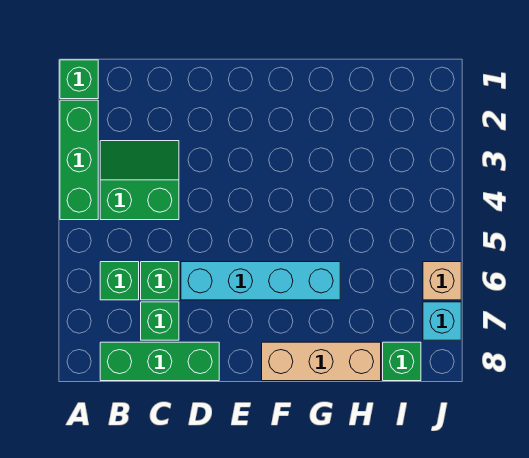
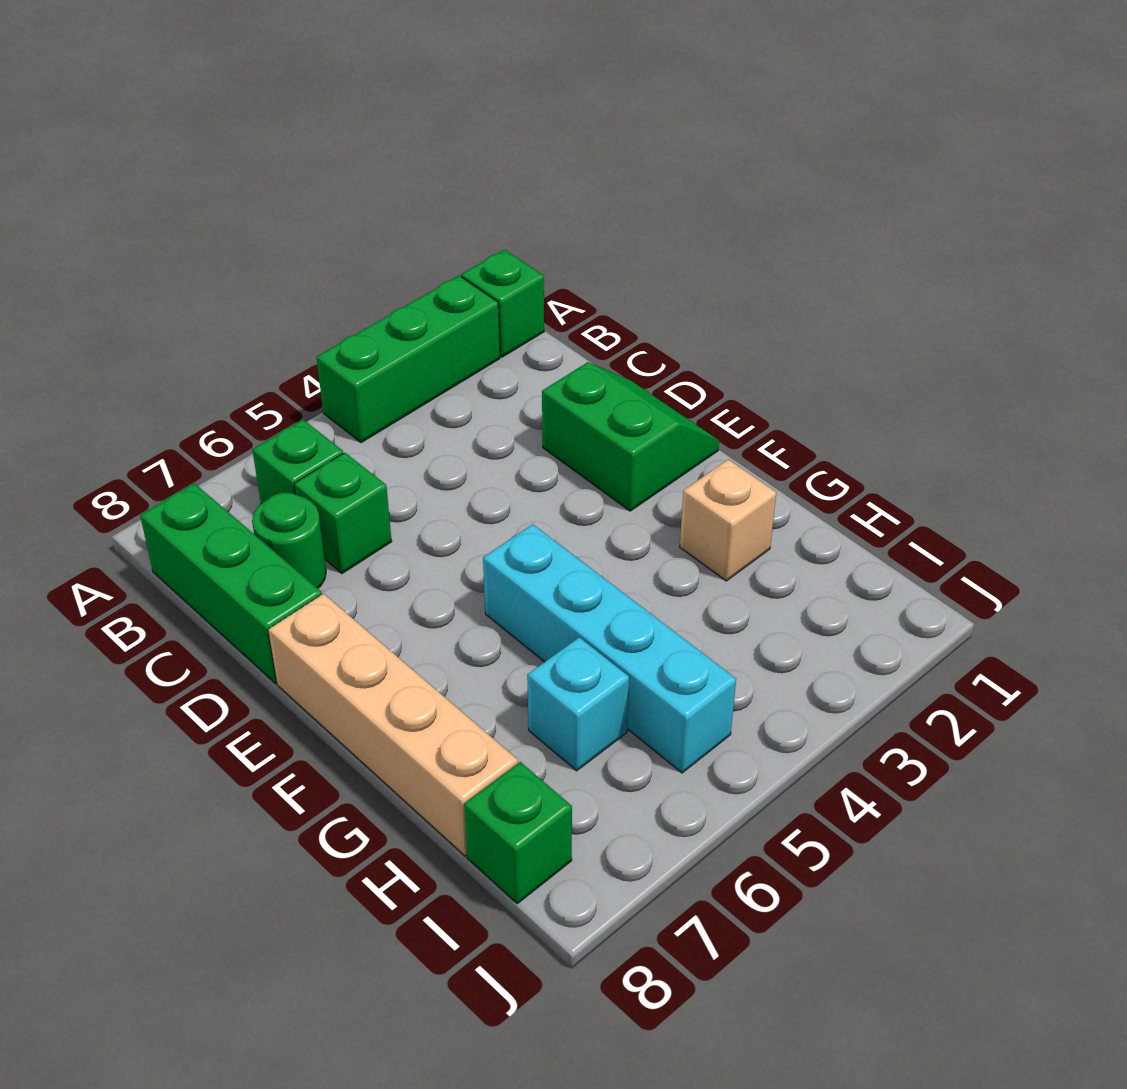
green slope B3:C4 level 1 top 4 -> green slope D1:E2 level 1 top 2
green brick C7 level 1 -> green round brick C7 level 1
cyan brick D6:G6 level 1 -> cyan brick F5:I5 level 1
tan brick F8:H8 level 1 -> tan brick E8:H8 level 1
tan brick J6 level 1 -> tan brick G2 level 1
cyan brick J7 level 1 -> cyan brick H6 level 1

